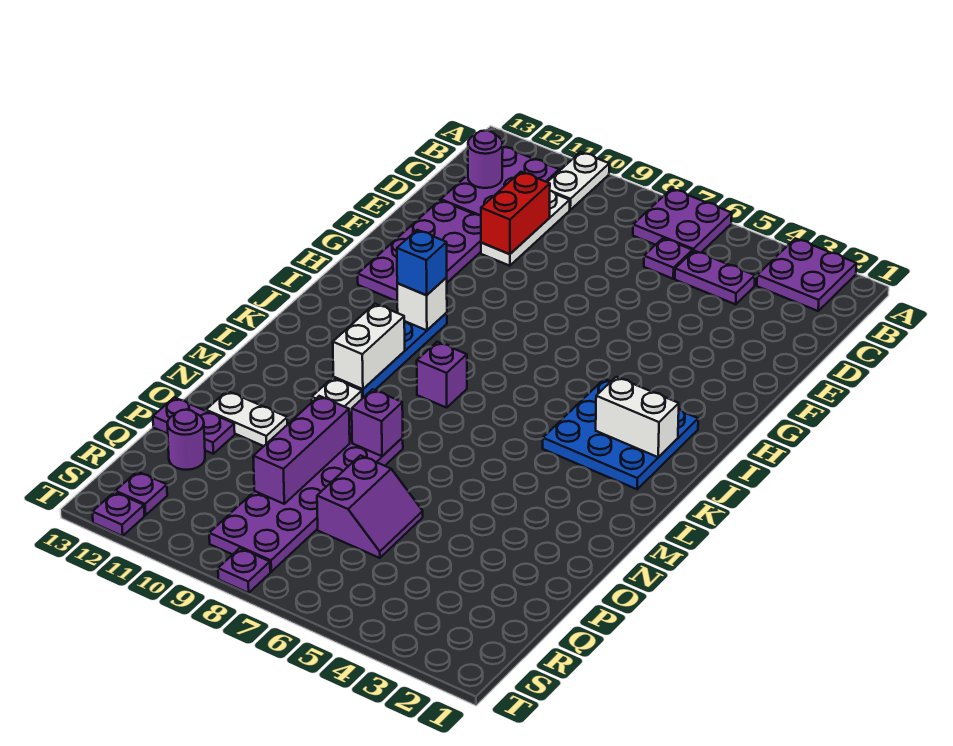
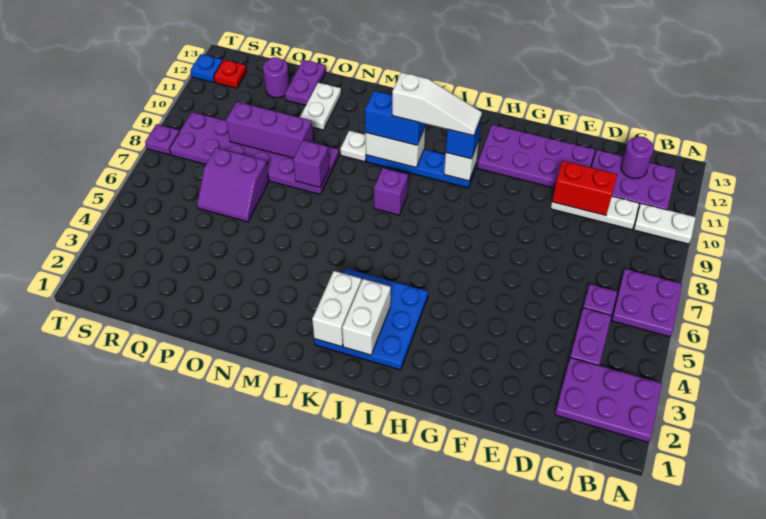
purple plate A2:B3 level 1 -> purple plate A2:C3 level 1
none -> white slope I10:K10 level 4 top K
none -> white brick K2:K3 level 2
none -> blue brick K10:L10 level 3
purple plate S12 level 1 -> red plate S12 level 1
purple plate T12 level 1 -> blue plate T12 level 1

